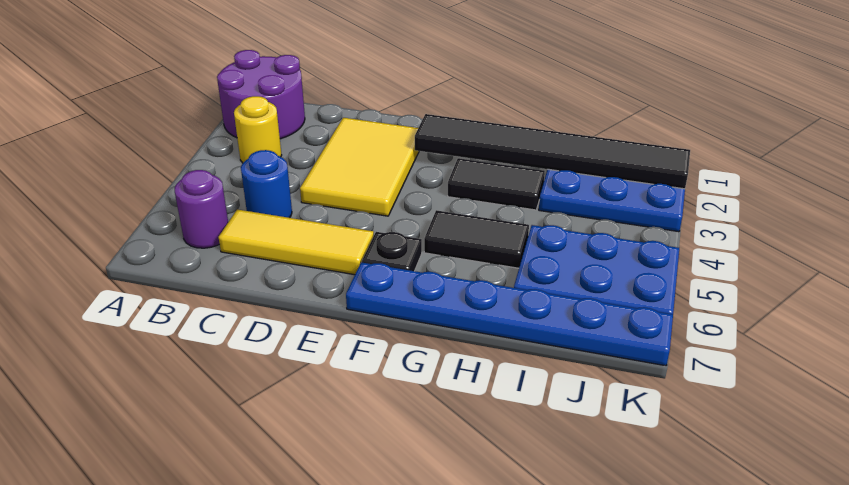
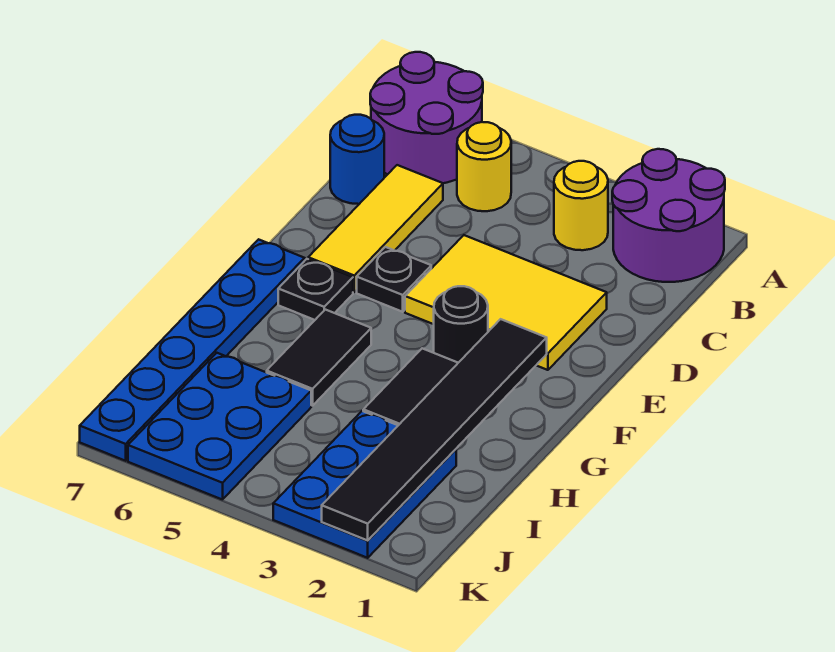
none -> yellow round brick B5 level 1
purple round brick B6 level 1 -> purple round brick A6:B7 level 1
blue round brick C5 level 1 -> blue round brick C7 level 1
none -> black plate E5 level 1
none -> black round brick F3 level 1

